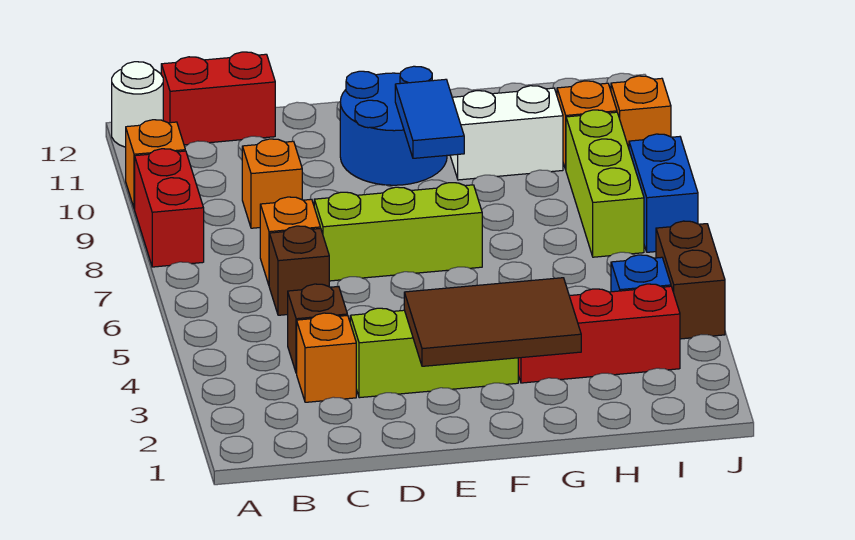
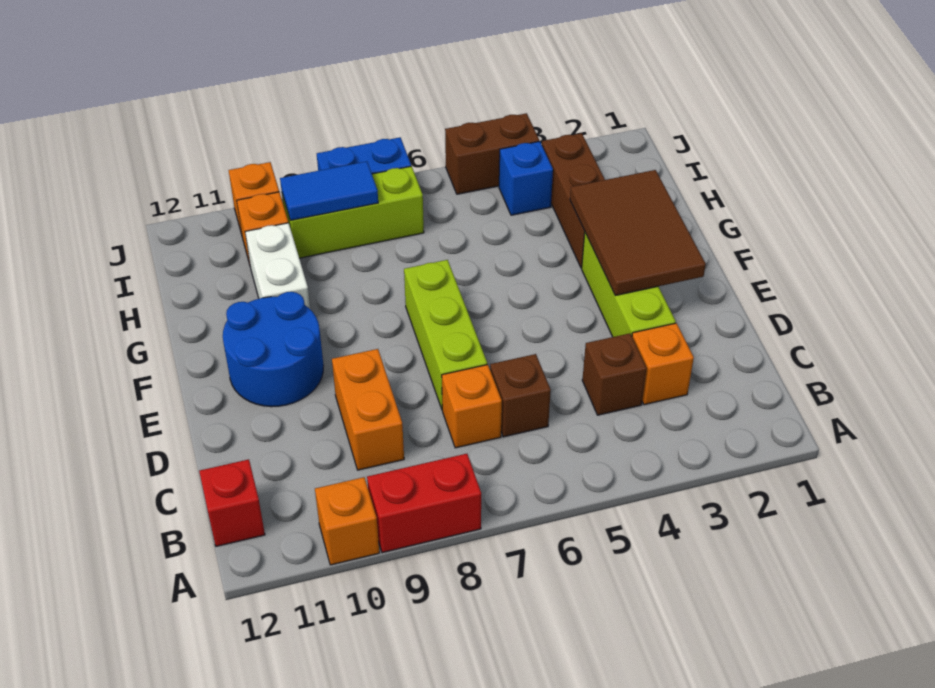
white round brick A12 level 1 -> none
red brick B12:C12 level 1 -> red brick B12 level 1
orange brick C9 level 1 -> orange brick C9:D9 level 1
blue tile F9:F10 level 2 -> blue tile I8:I9 level 2
red brick G3:I3 level 1 -> brown brick G3:I3 level 1

